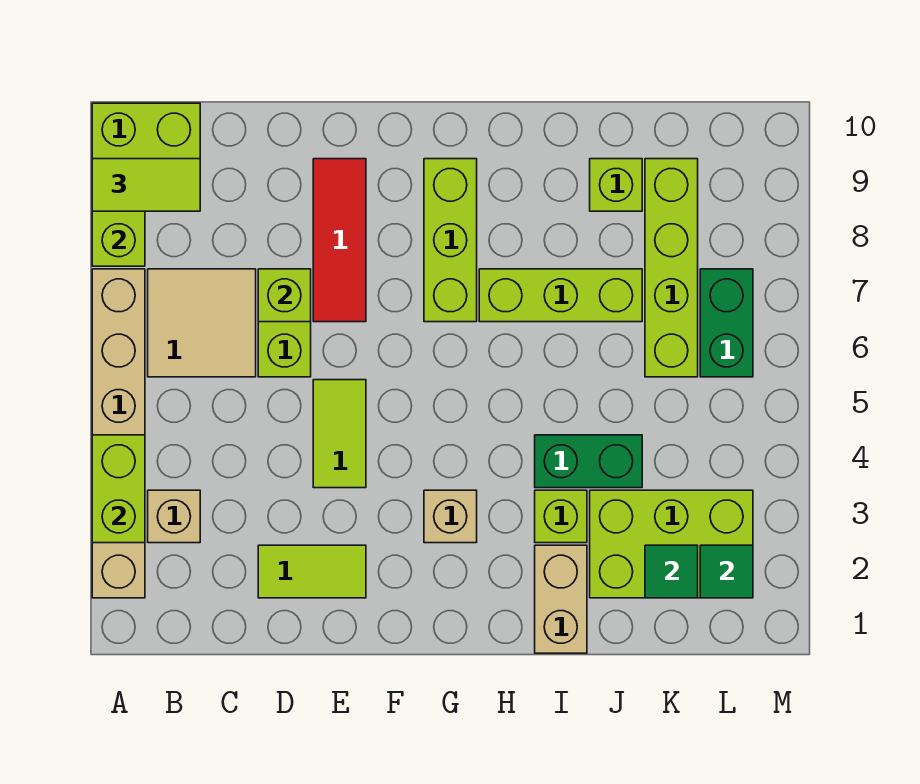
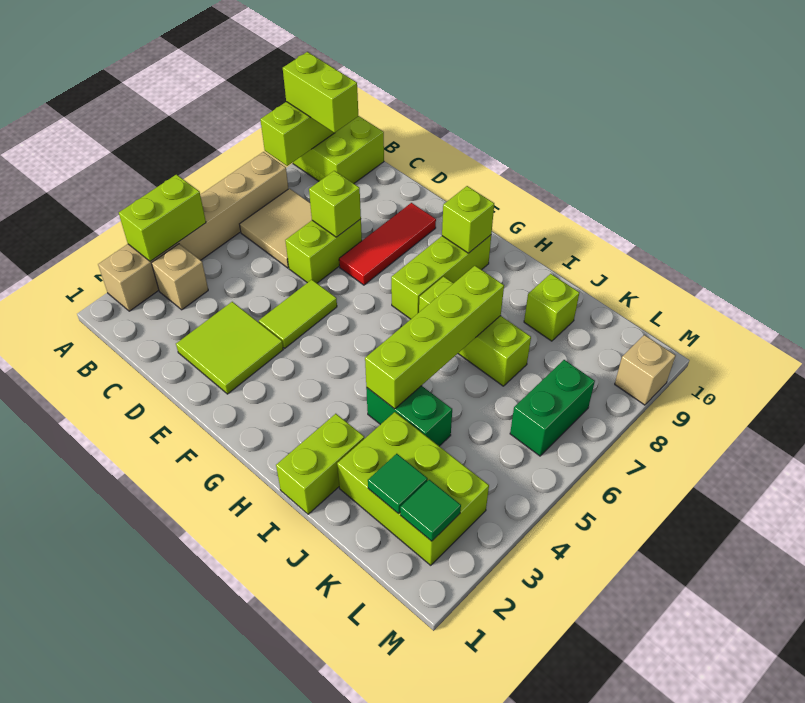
lime tile A9:B9 level 3 -> lime brick A9:B9 level 3
lime tile D2:E2 level 1 -> lime tile D2:E3 level 1
tan brick G3 level 1 -> tan brick M9 level 1
tan brick I1:I2 level 1 -> lime brick I1:I2 level 1
lime brick I3 level 1 -> lime brick G9 level 2
lime brick K6:K9 level 1 -> lime brick I4:I7 level 2

